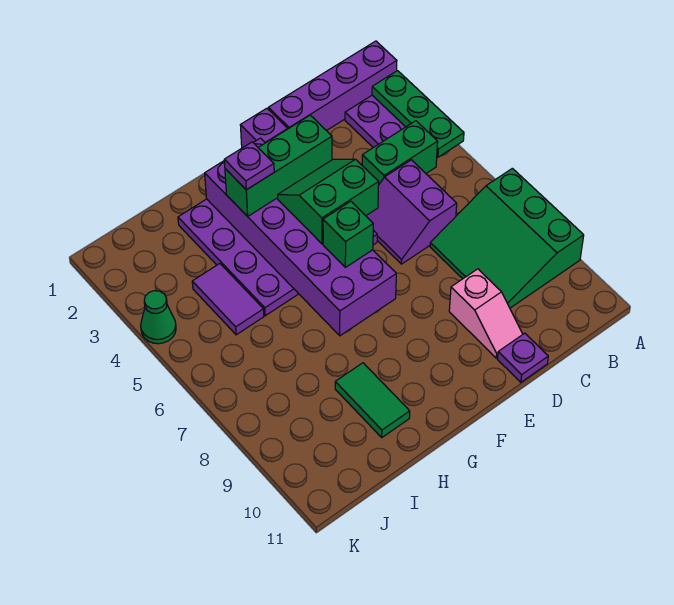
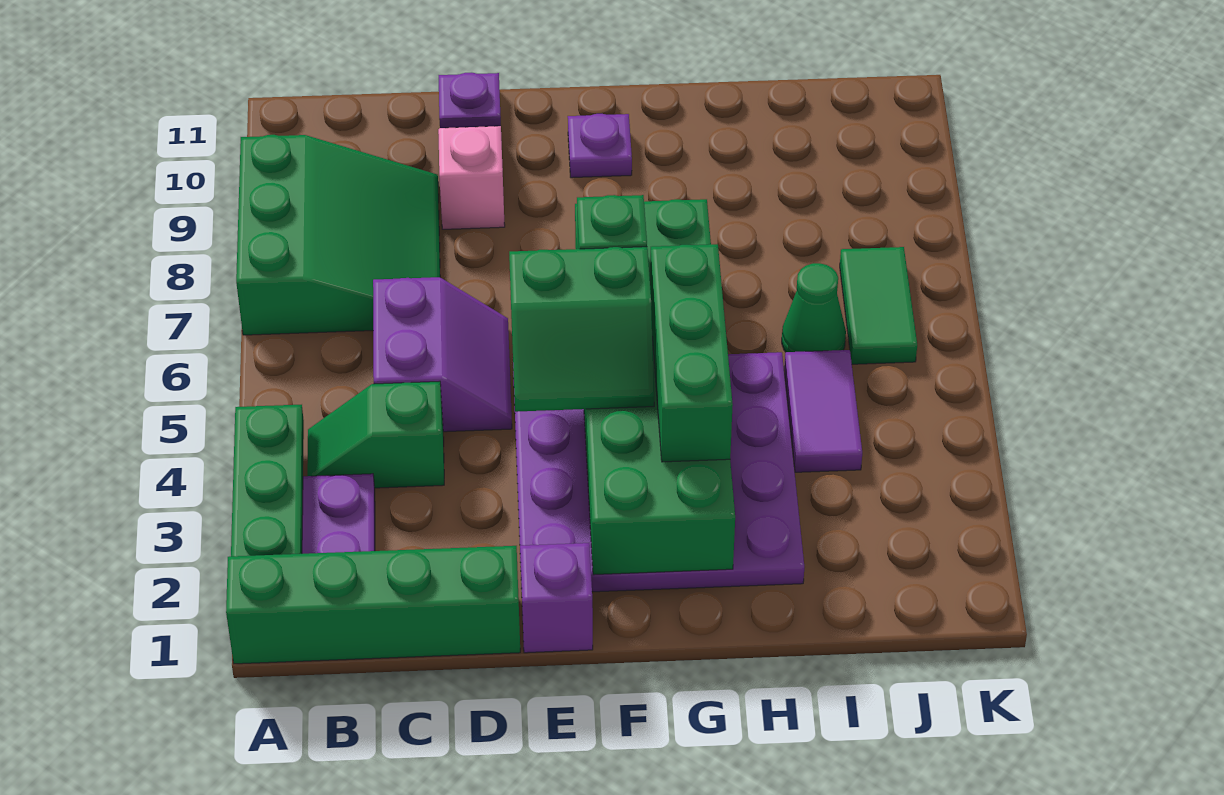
purple brick A1:D1 level 1 -> green brick A1:D1 level 1
green brick B4:C4 level 1 -> green slope B4:C4 level 1 top C
green brick E3:G3 level 3 -> green brick G3:G5 level 3
purple brick F2:G7 level 2 -> green brick F2:G7 level 2
purple plate G3 level 4 -> purple plate F10 level 1
green tile H9:H10 level 1 -> green tile J6:J7 level 1
green cone K4 level 1 -> green cone I6 level 1

